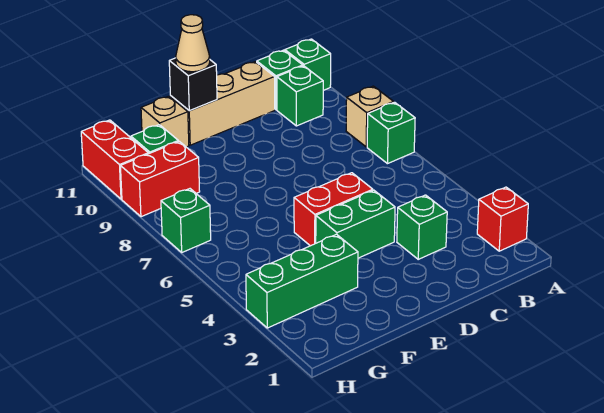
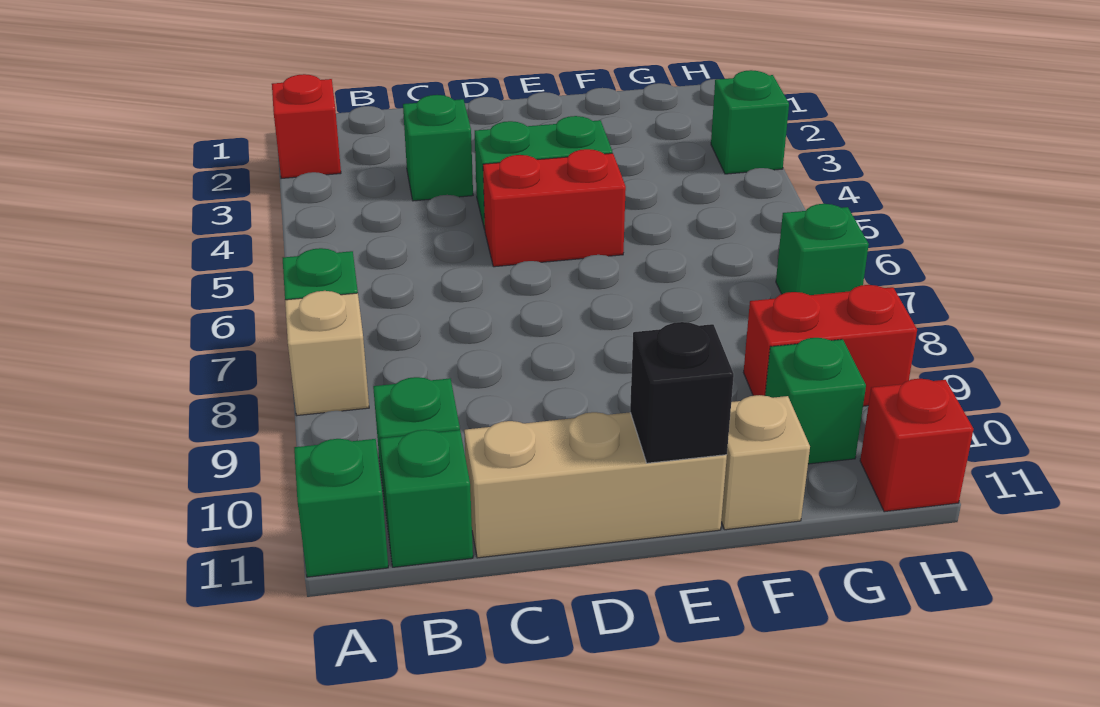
tan cone E11 level 3 -> none
green brick F3:H3 level 1 -> green brick H3 level 1
red brick H10:H11 level 1 -> red brick H11 level 1

